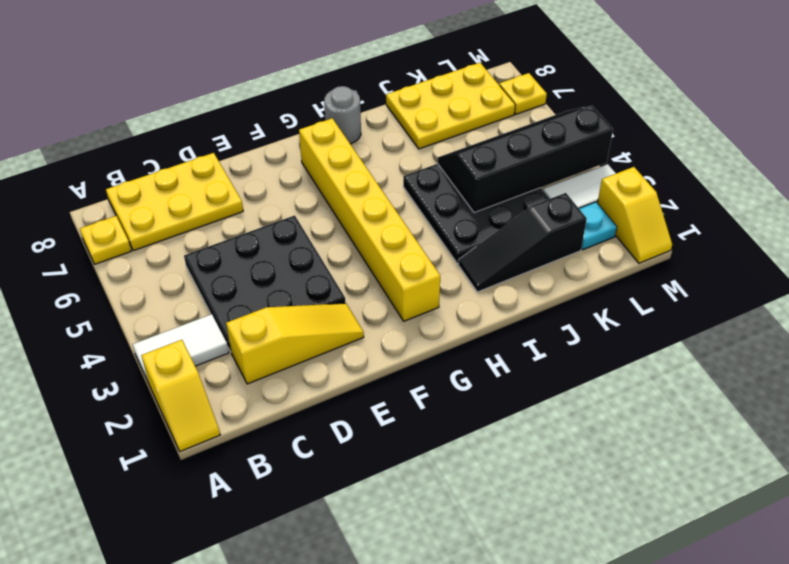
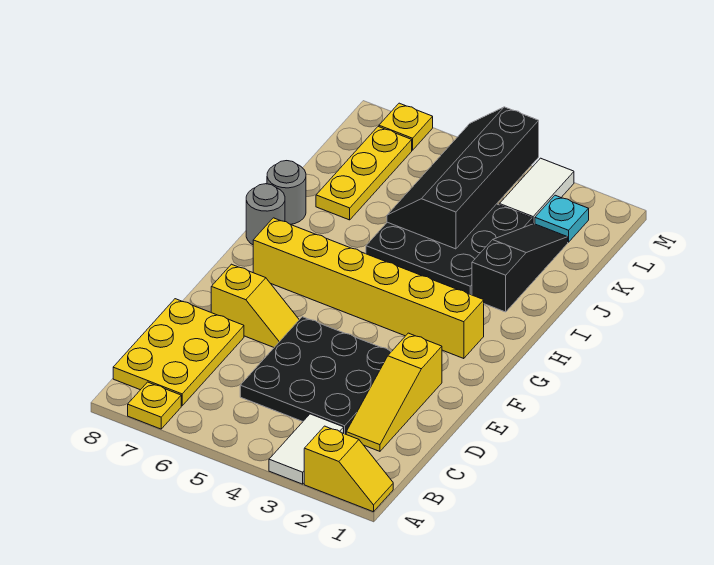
yellow slope C2:E2 level 1 top C -> yellow slope C2:E2 level 1 top E
black slope I2:K2 level 1 top K -> black slope I2:K2 level 1 top I
none -> grey round brick I8 level 1
yellow plate J7:L8 level 1 -> yellow plate J7:L7 level 1
yellow slope M1:M2 level 1 top 2 -> yellow slope E6:E7 level 1 top 7

